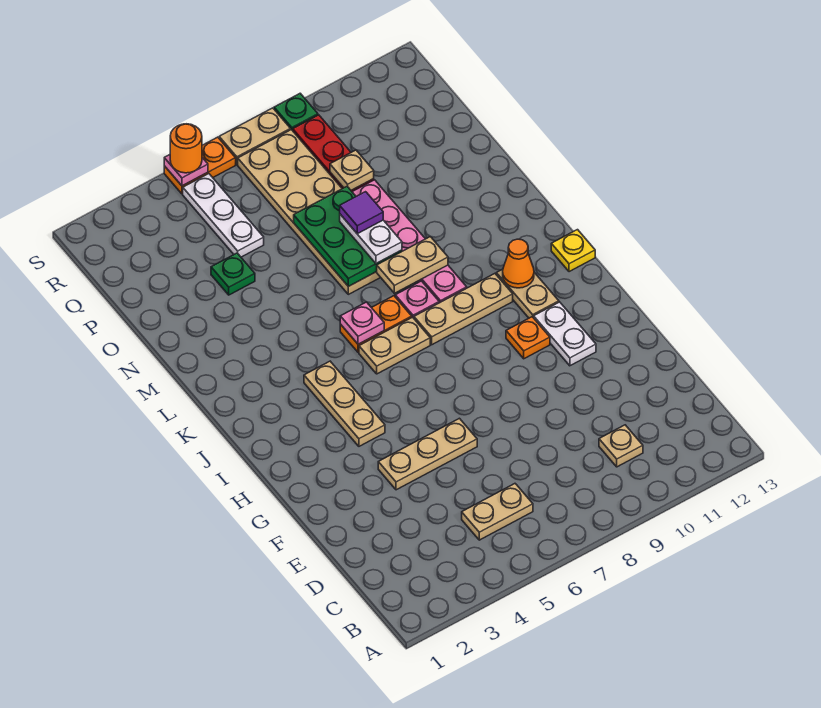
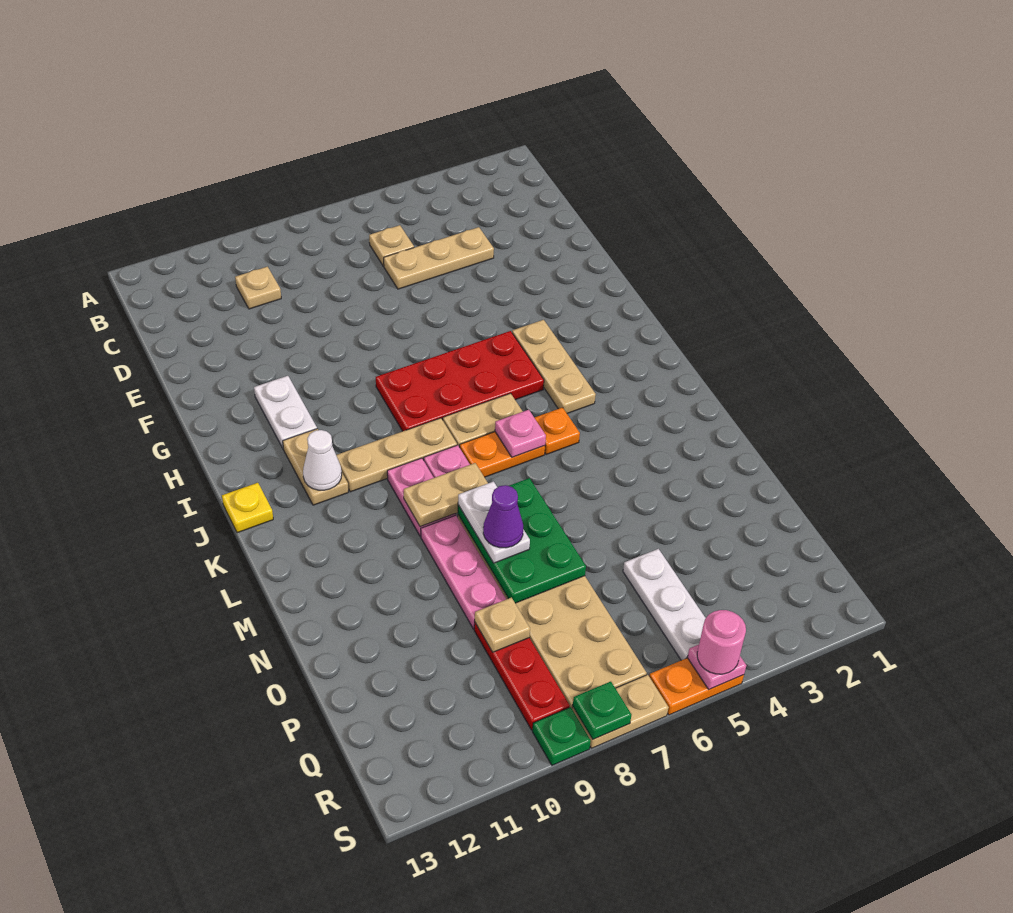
tan plate C5:C6 level 1 -> tan plate C6 level 1
tan plate F4:F6 level 1 -> tan plate D4:D6 level 1
none -> red plate H5:I8 level 1
orange plate H10 level 1 -> orange plate K5 level 1
orange cone J11 level 2 -> white cone J11 level 2
purple tile N8 level 4 -> purple cone N8 level 4
green plate O4 level 1 -> green plate S8 level 2
orange round brick S5 level 3 -> pink round brick S5 level 3

